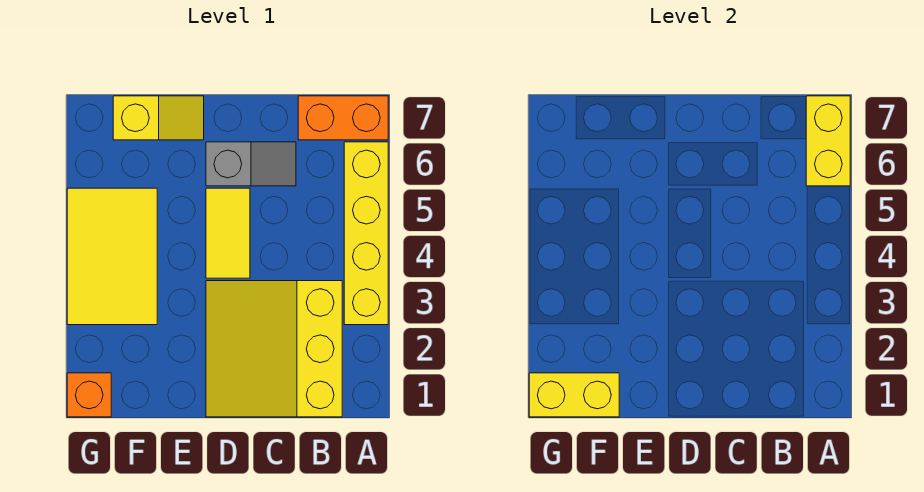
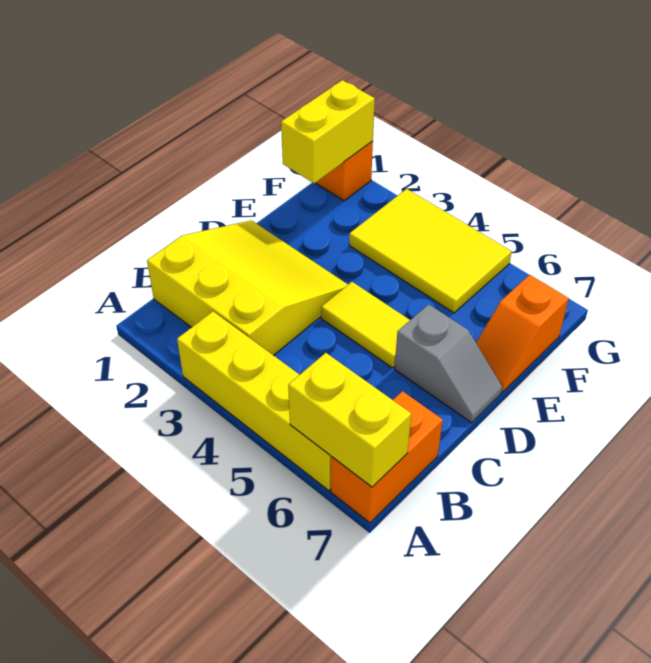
grey slope C6:D6 level 1 top D -> grey slope D6:D7 level 1 top 6
yellow slope E7:F7 level 1 top F -> orange slope E7:F7 level 1 top F

